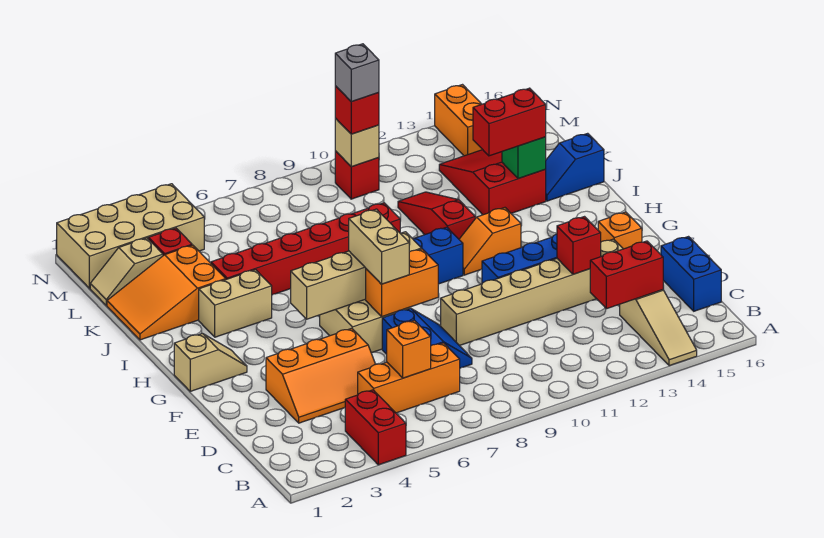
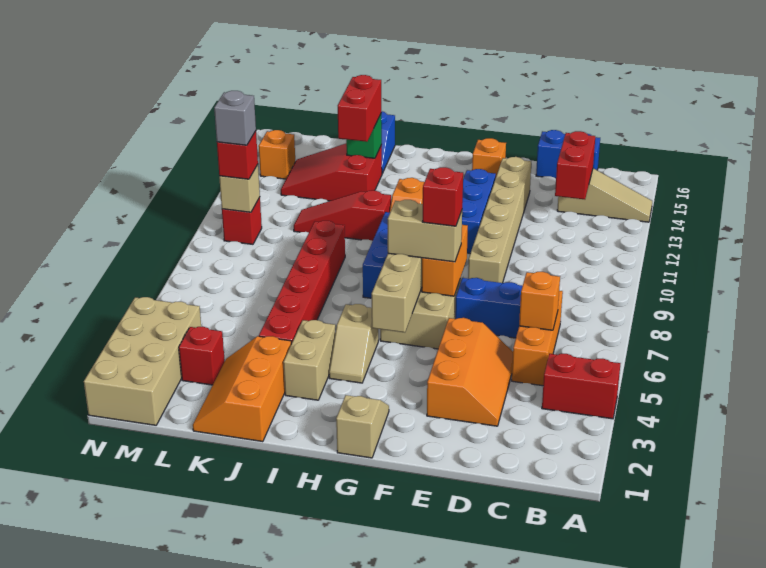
red brick E13 level 2 -> red brick F7 level 4
orange slope J1:K3 level 1 top 3 -> orange slope J1:K3 level 1 top J
tan slope L1:L2 level 1 top 2 -> tan slope H4:H5 level 1 top 5
orange brick M14:N14 level 1 -> orange brick M14 level 1

